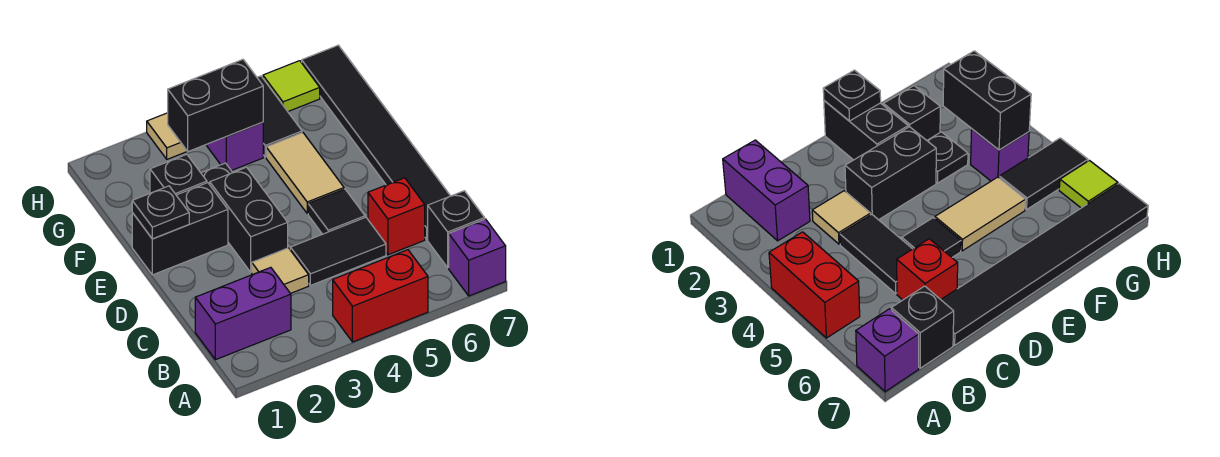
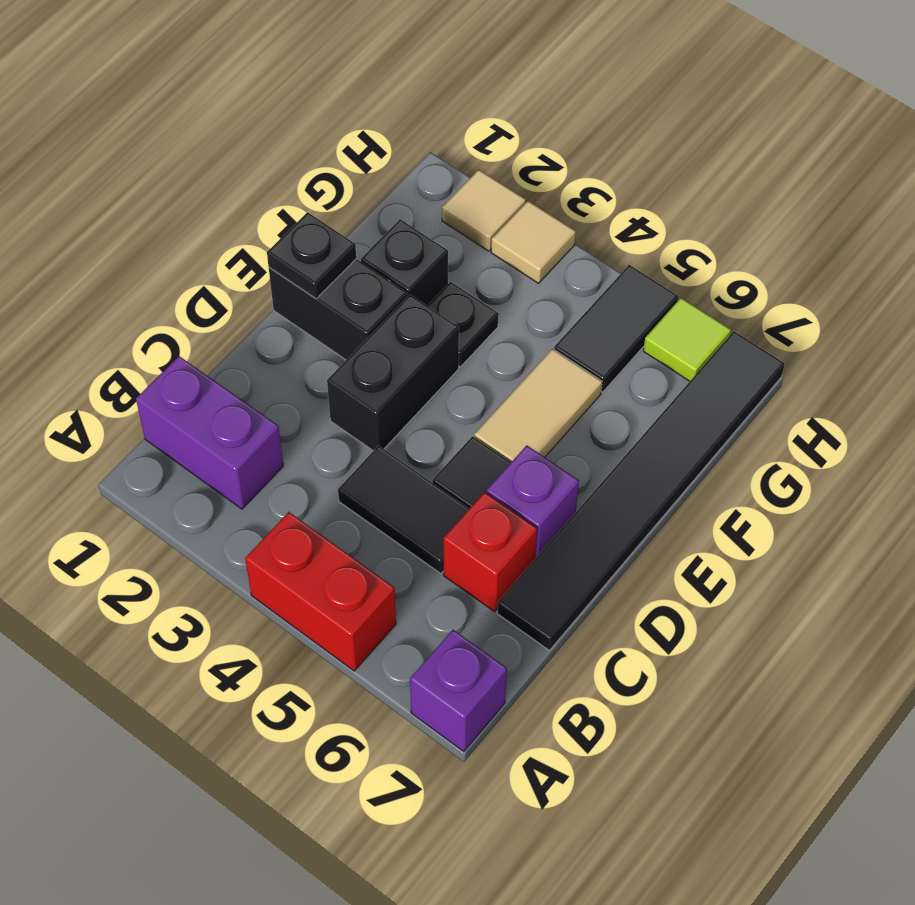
black brick B7 level 1 -> none
tan tile C3 level 1 -> tan tile H2 level 1
black brick G3:G4 level 2 -> none
purple brick G4 level 1 -> purple brick D6 level 1

